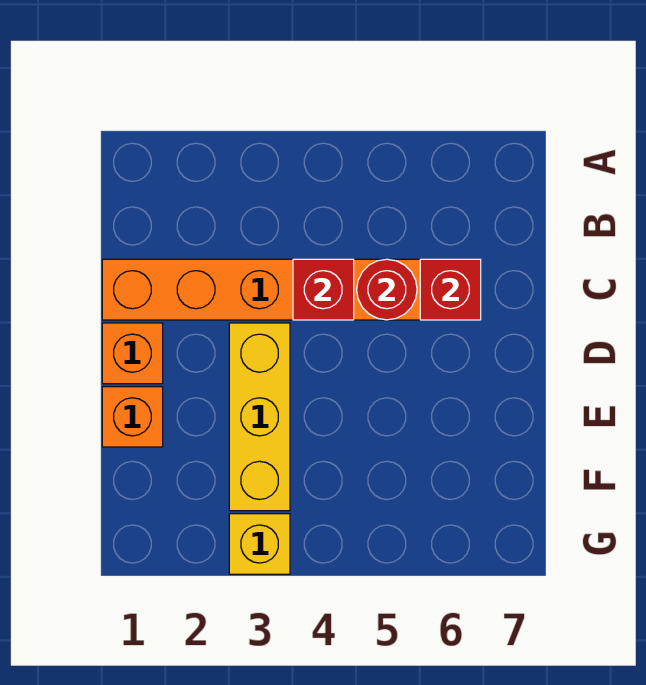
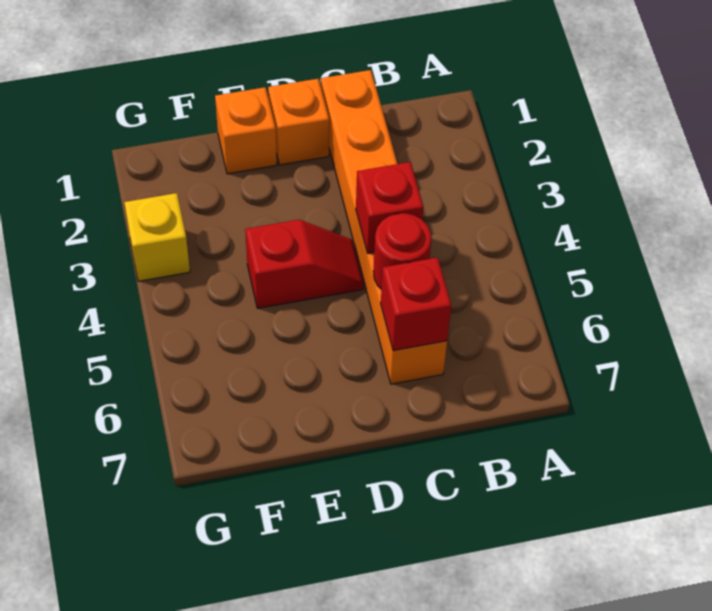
yellow brick D3:F3 level 1 -> none
none -> red slope D4:E4 level 1 top E

